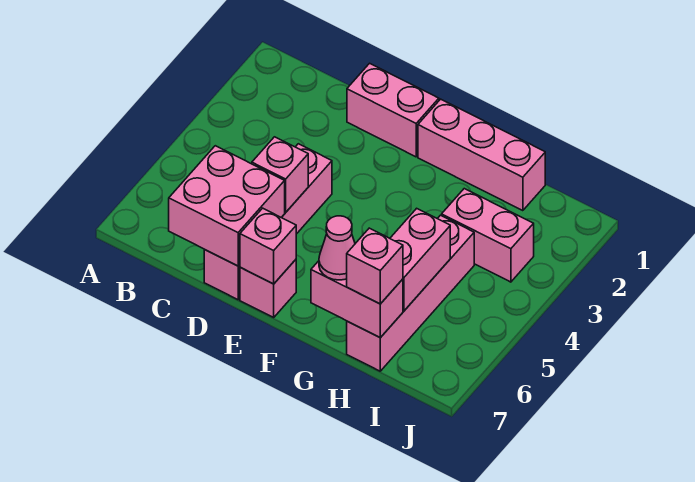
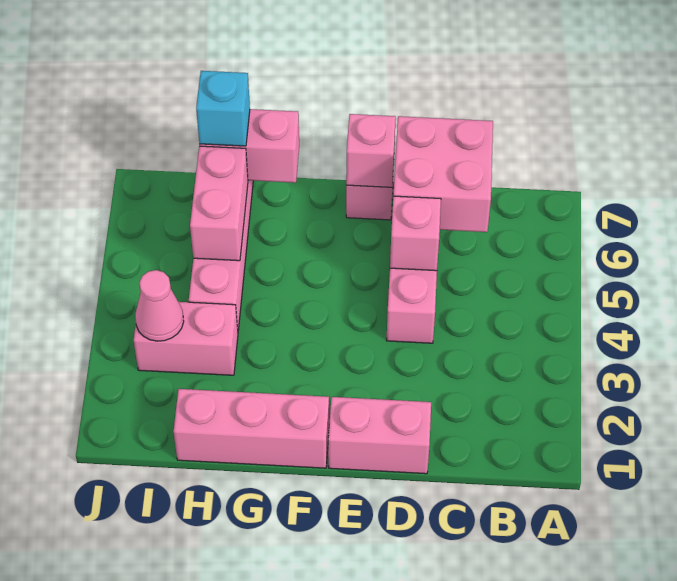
pink cone G7 level 3 -> pink cone I3 level 2
pink brick H7 level 3 -> cyan brick H7 level 3

